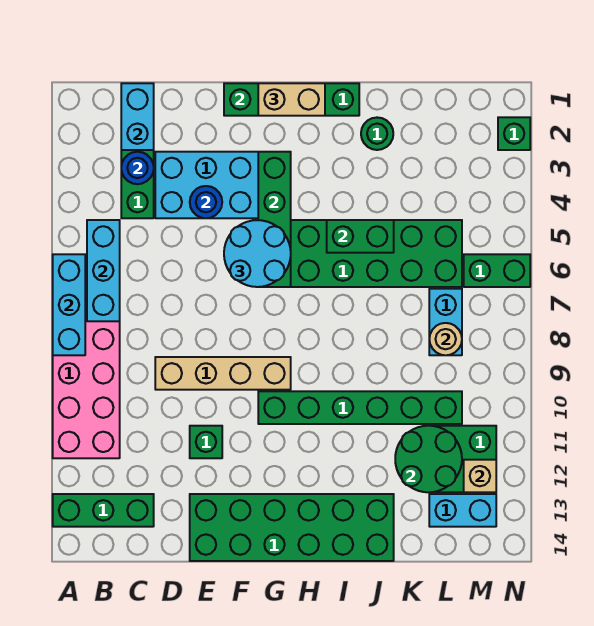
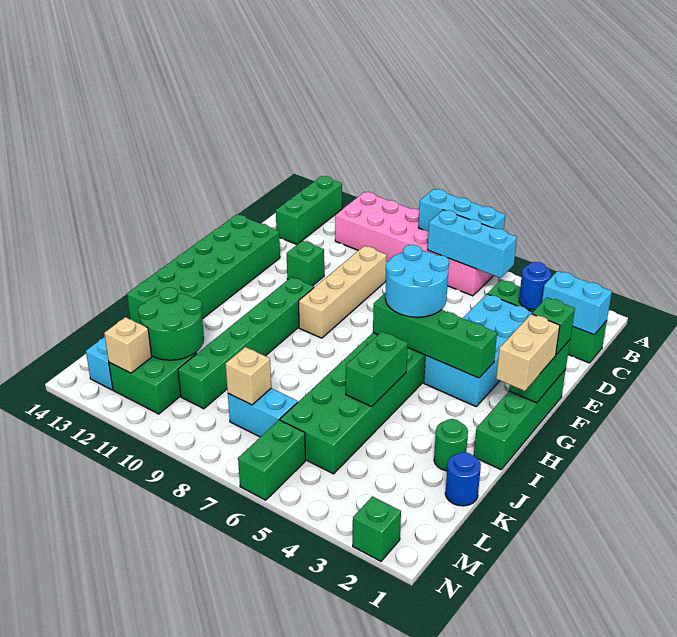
blue round brick E4 level 2 -> blue round brick K1 level 1
none -> green brick F1 level 3
tan round brick L8 level 2 -> tan brick L8 level 2

